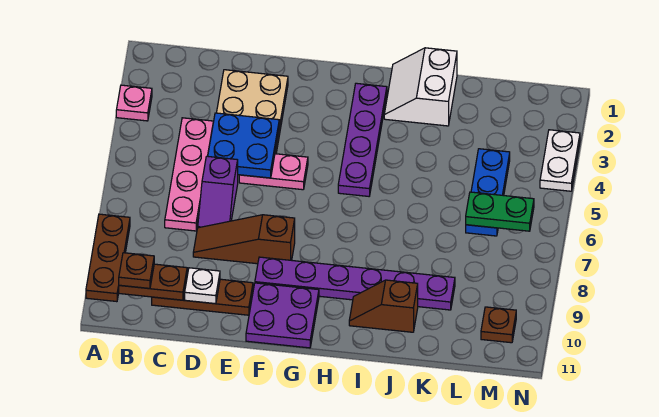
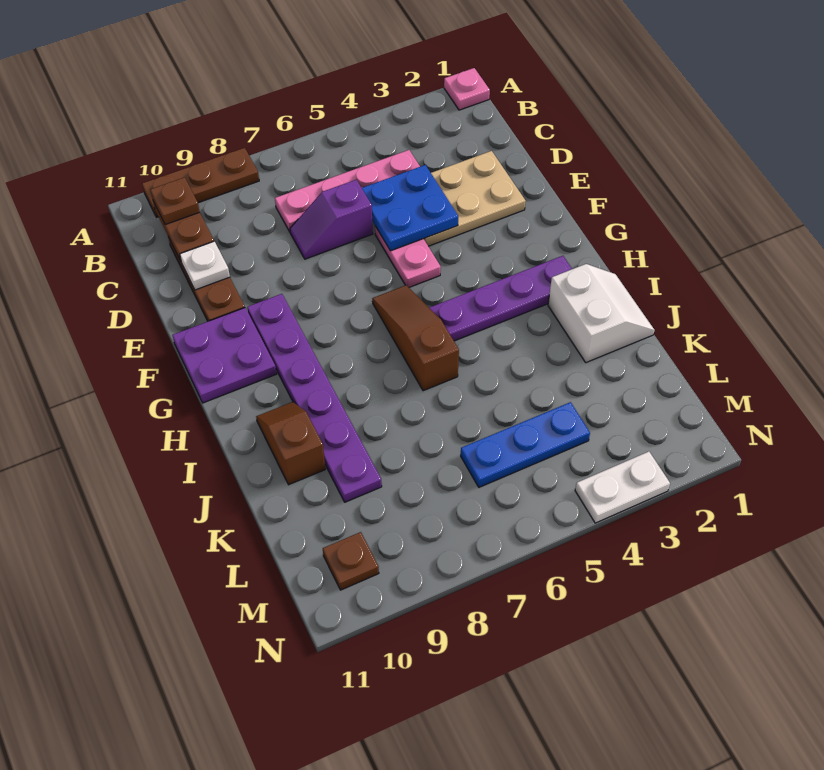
pink plate A3 level 1 -> pink plate A1 level 1
brown slope D8:F8 level 1 top F -> brown slope G6:I6 level 1 top I
white slope I1:J2 level 1 top J -> white slope I1:J2 level 1 top 2
green plate L6:M6 level 2 -> none

